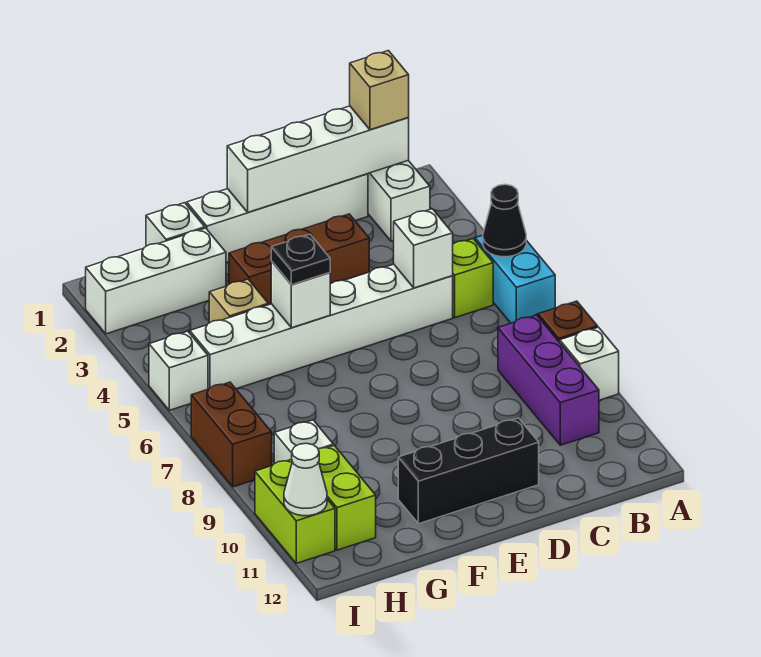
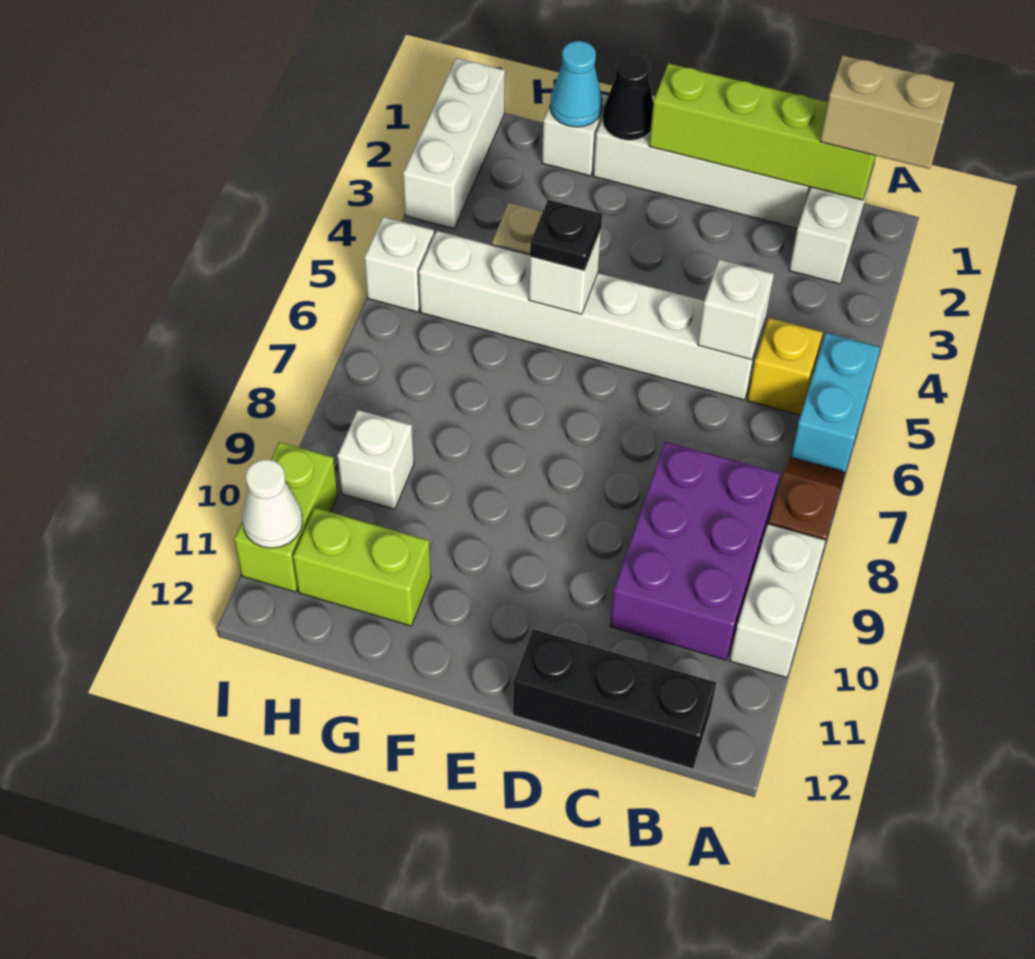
black cone A5 level 2 -> black cone F1 level 2
white brick A9 level 1 -> white brick A9:A10 level 1
white brick B1:E1 level 2 -> lime brick B1:E1 level 2
tan brick B1 level 3 -> tan brick A1:B1 level 3
lime brick B5 level 1 -> yellow brick B5 level 1
purple brick B8:B10 level 1 -> purple brick B8:C10 level 1
brown brick D3:F3 level 1 -> none
black brick D11:F11 level 1 -> black brick B12:D12 level 1
none -> cyan cone G1 level 2
white brick G2:I2 level 1 -> white brick I1:I3 level 1
lime brick H10:H11 level 1 -> lime brick G11:H11 level 1
brown brick I7:I8 level 1 -> none

